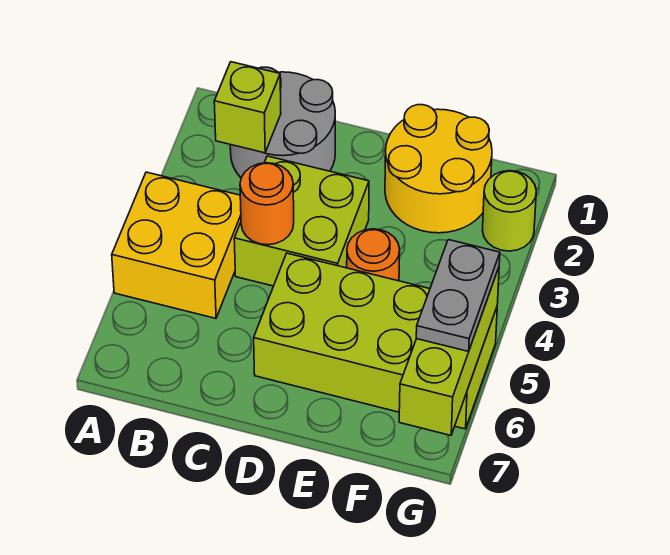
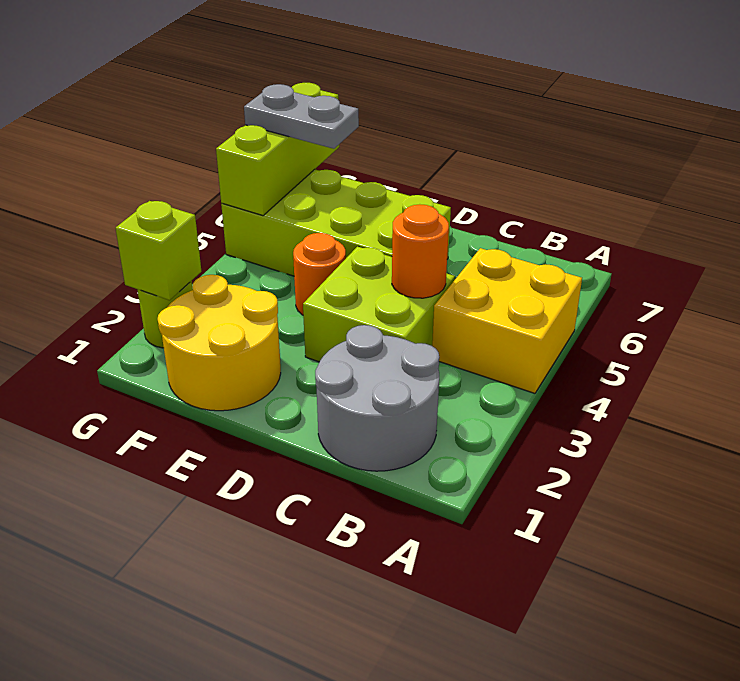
lime brick B2 level 2 -> lime brick G2 level 2
grey plate G5:G6 level 3 -> grey plate F6:G6 level 3

